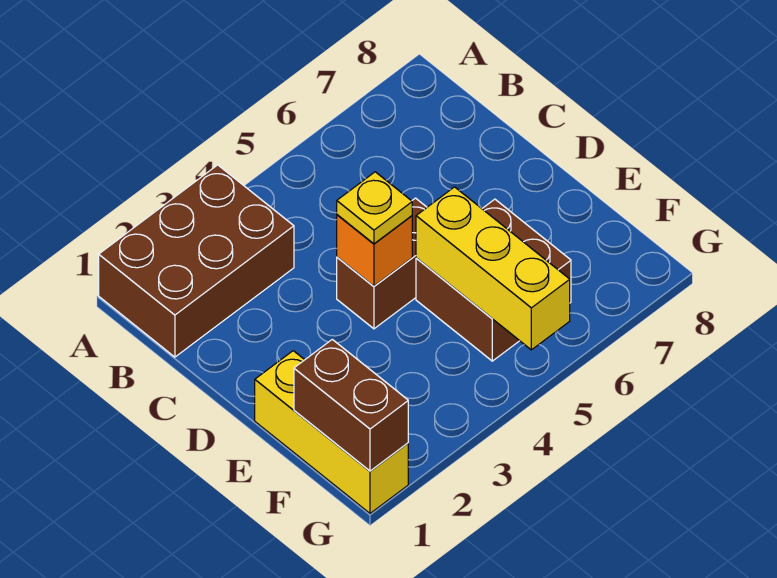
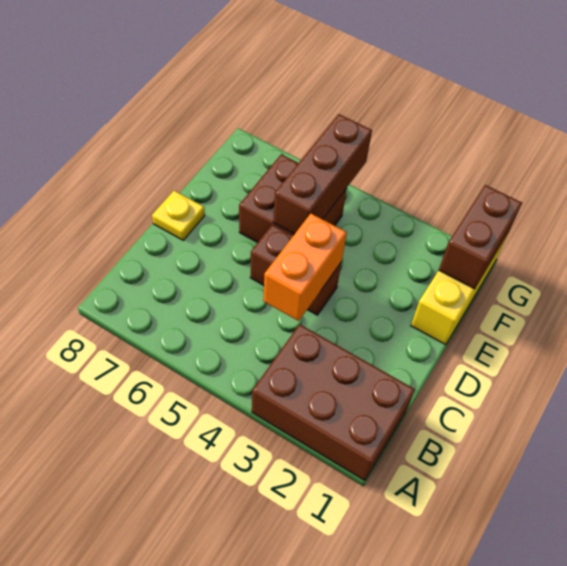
orange brick D4 level 2 -> orange brick C4:D4 level 2
yellow plate D4 level 3 -> yellow plate D8 level 1
yellow brick E5:G5 level 2 -> brown brick E5:G5 level 2

